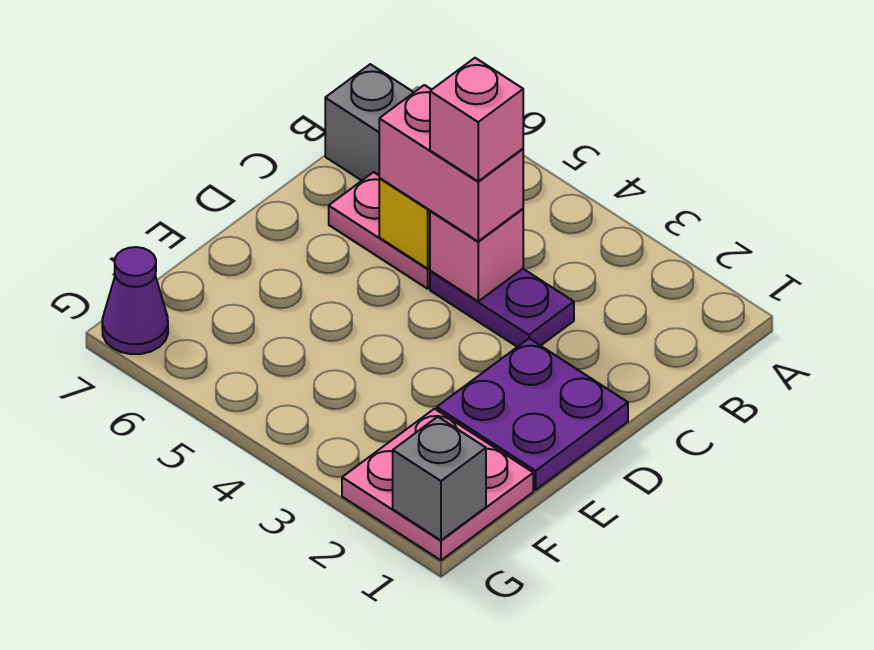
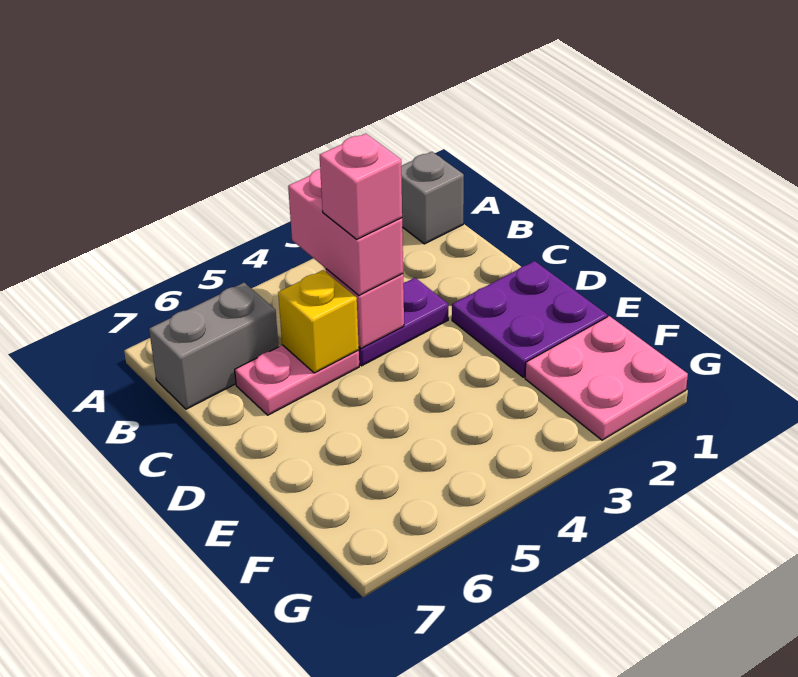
pink brick C4:C5 level 3 -> pink brick B4:C4 level 3
grey brick G1 level 2 -> grey brick A1 level 1
purple cone G7 level 1 -> none

